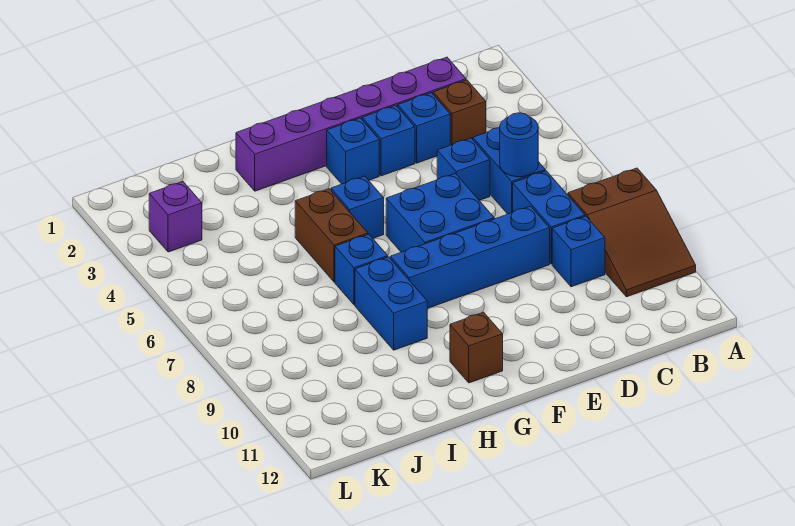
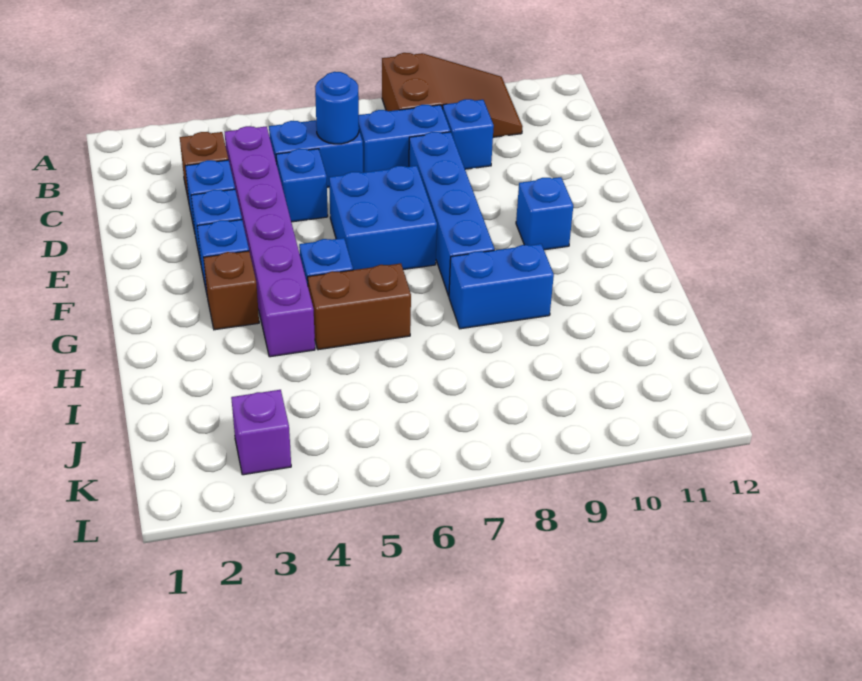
purple brick C2:H2 level 1 -> purple brick C4:H4 level 1
brown brick G11 level 1 -> brown brick G3 level 1
blue brick H7 level 1 -> blue brick F10 level 1

